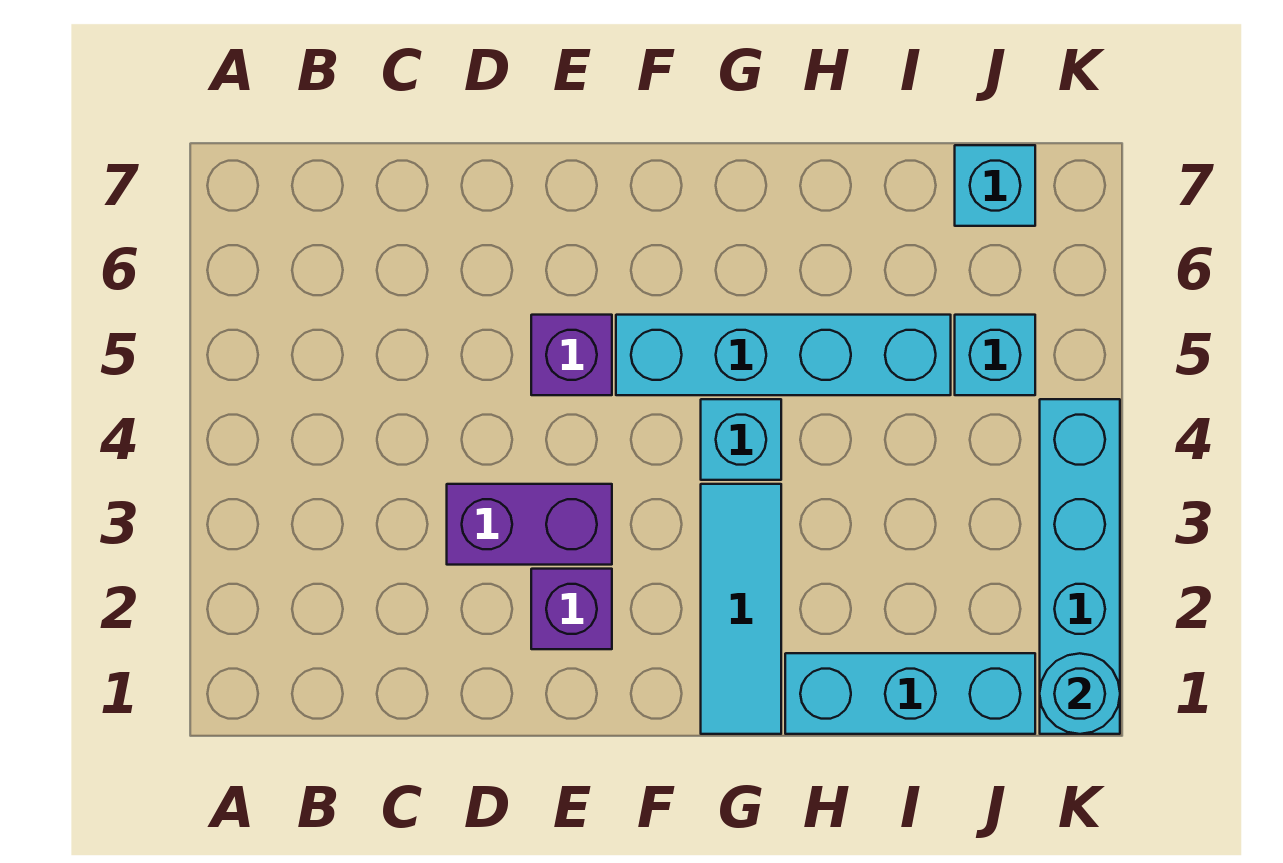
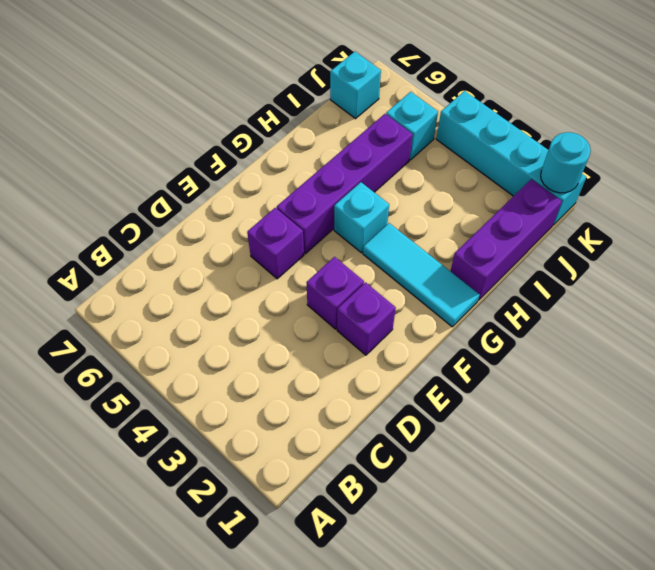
purple brick D3:E3 level 1 -> purple brick E3 level 1
cyan brick F5:I5 level 1 -> purple brick F5:I5 level 1
cyan brick H1:J1 level 1 -> purple brick H1:J1 level 1

